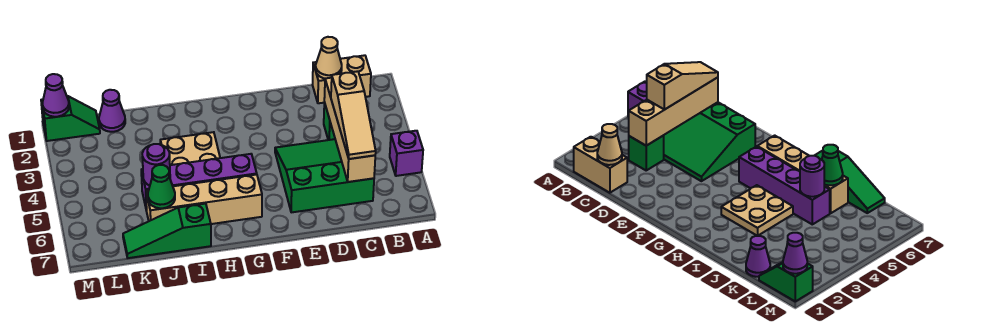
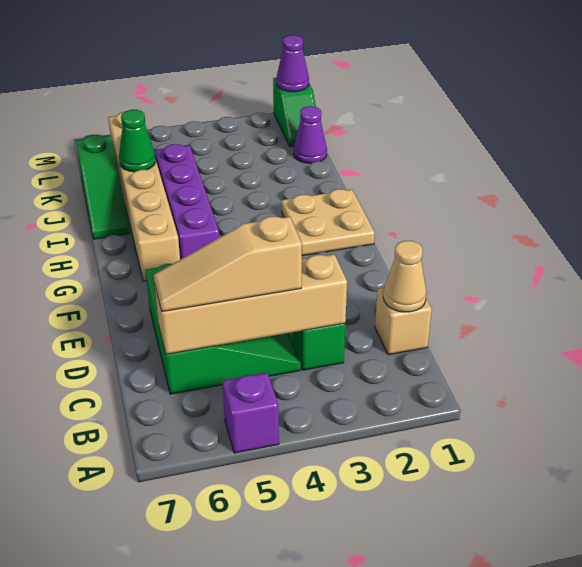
tan brick B1:C1 level 1 -> tan brick C1 level 1
tan brick G6:J6 level 1 -> tan brick G6:L6 level 1
tan plate H3:I4 level 1 -> tan plate G1:H2 level 1
green slope I7:K7 level 1 top I -> green slope I7:K7 level 1 top K
purple round brick J5 level 2 -> none

